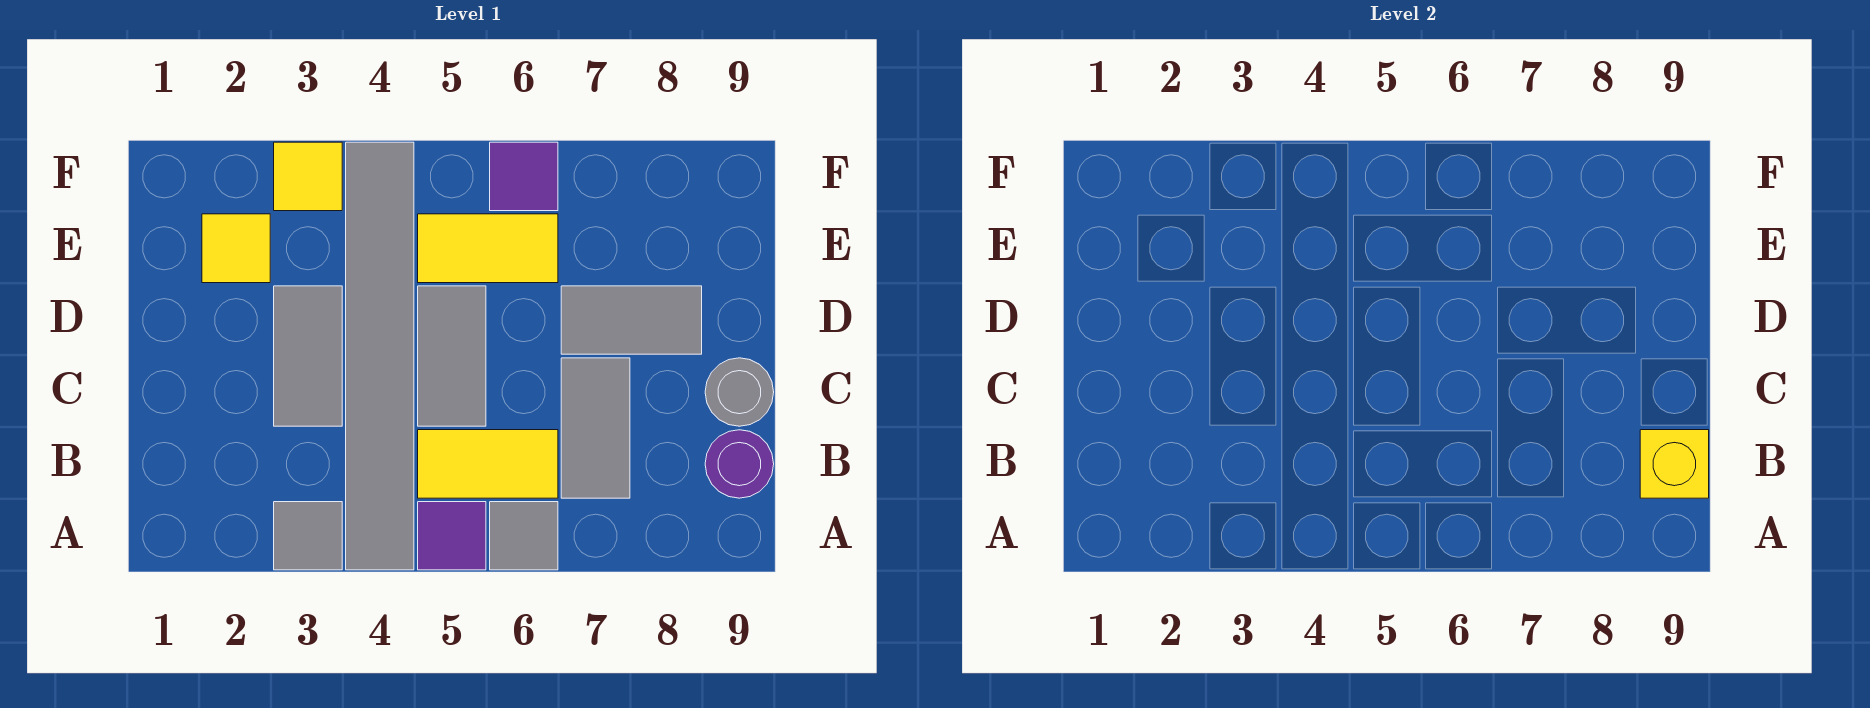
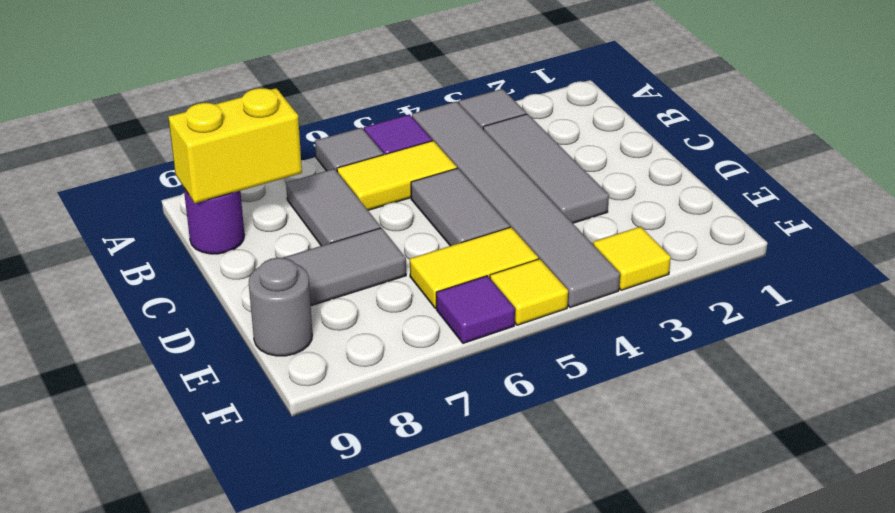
yellow brick B9 level 2 -> yellow brick B8:B9 level 2
grey tile C3:D3 level 1 -> grey tile B3:D3 level 1
grey round brick C9 level 1 -> grey round brick E9 level 1
yellow tile E2 level 1 -> yellow tile F5 level 1

